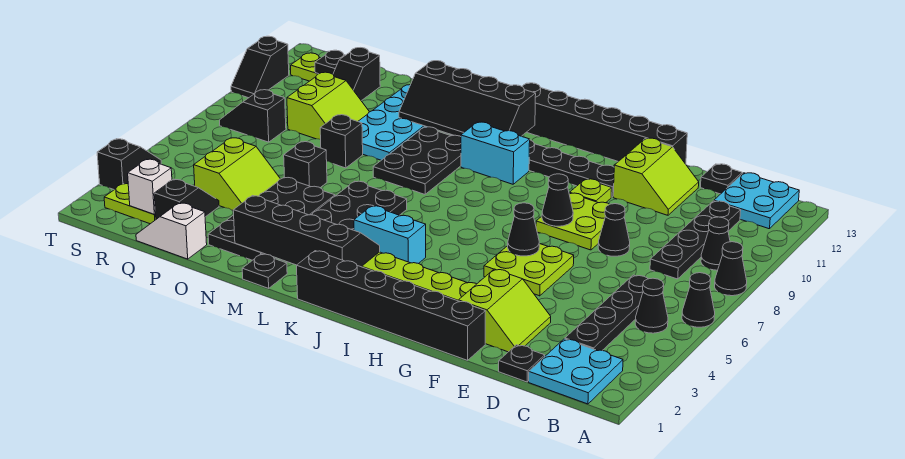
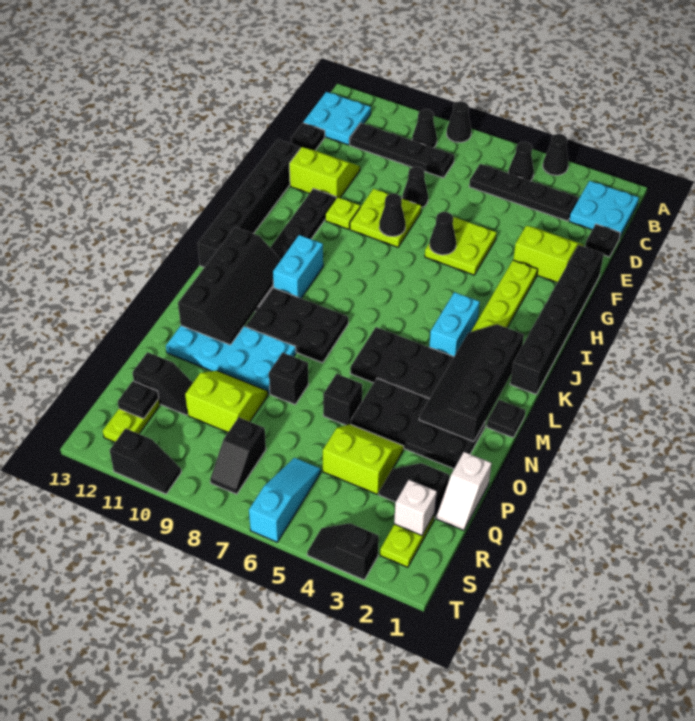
black cone A6 level 1 -> black cone A4 level 1
none -> cyan slope R6:T6 level 1 top T

